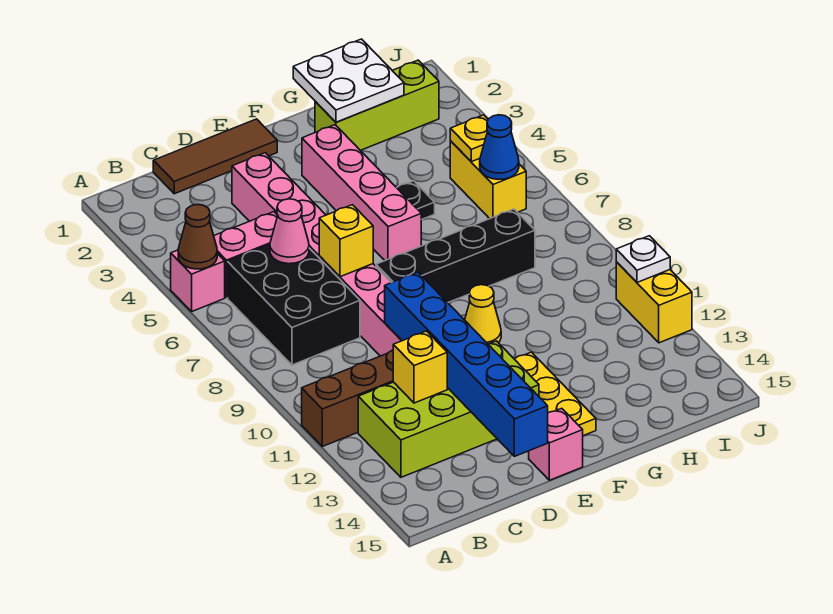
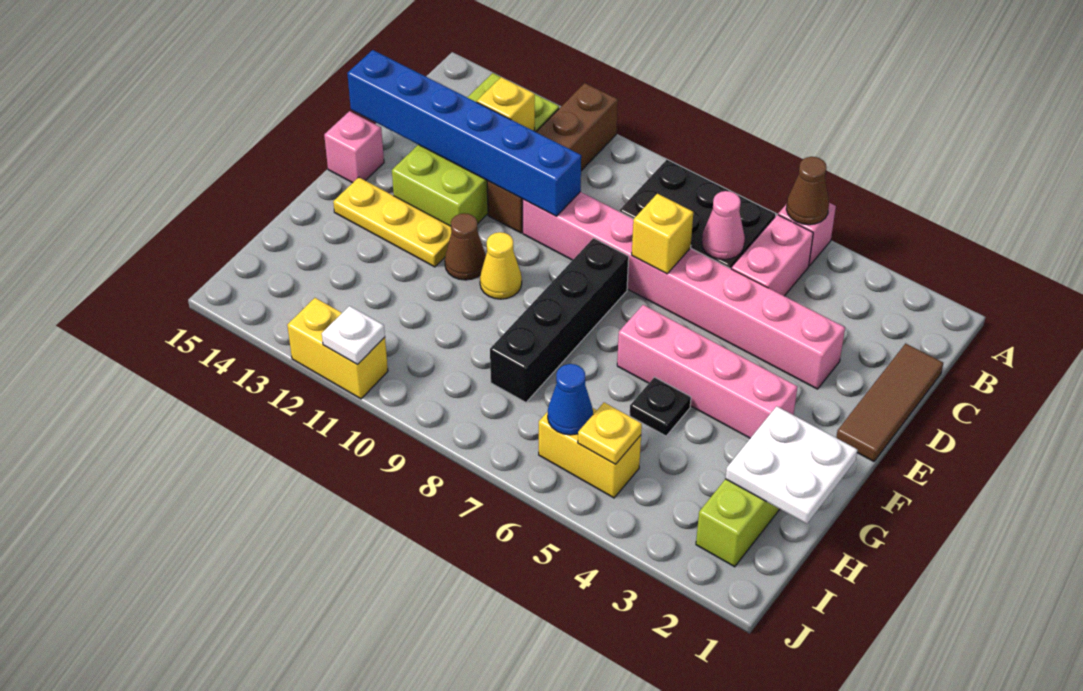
none -> brown cone F11 level 1

